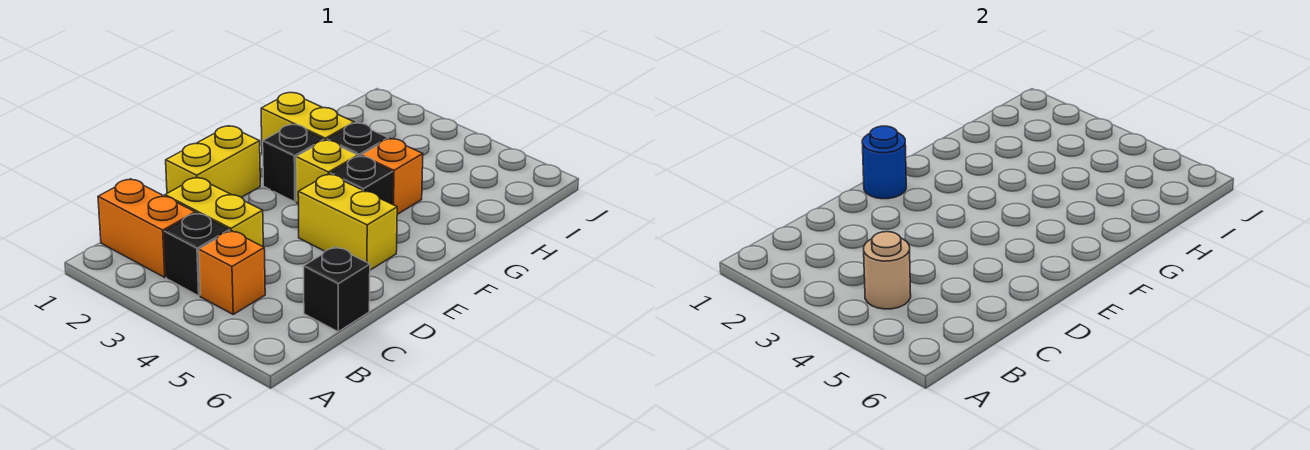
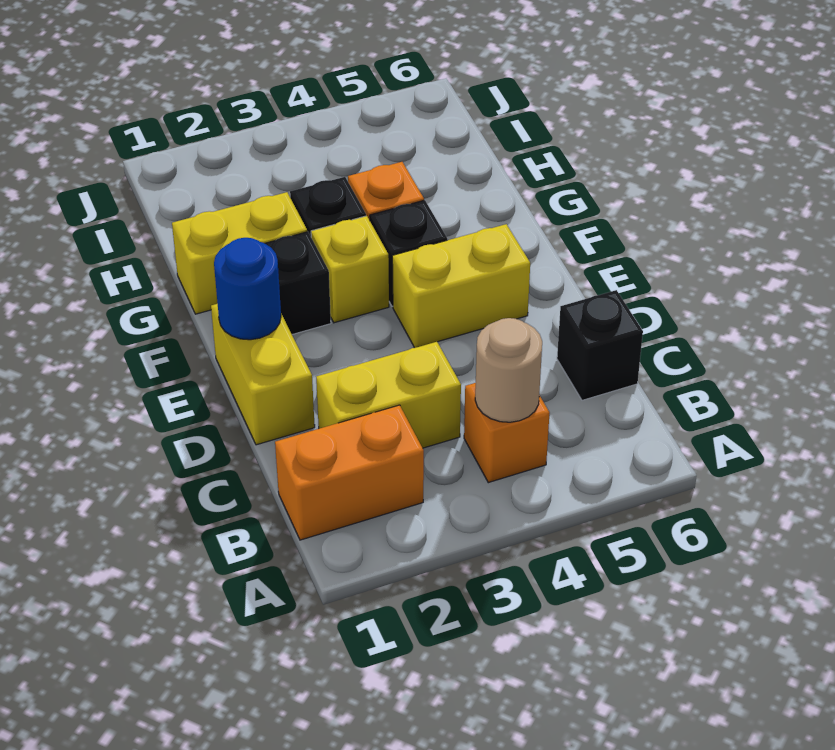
black brick B3 level 1 -> none

